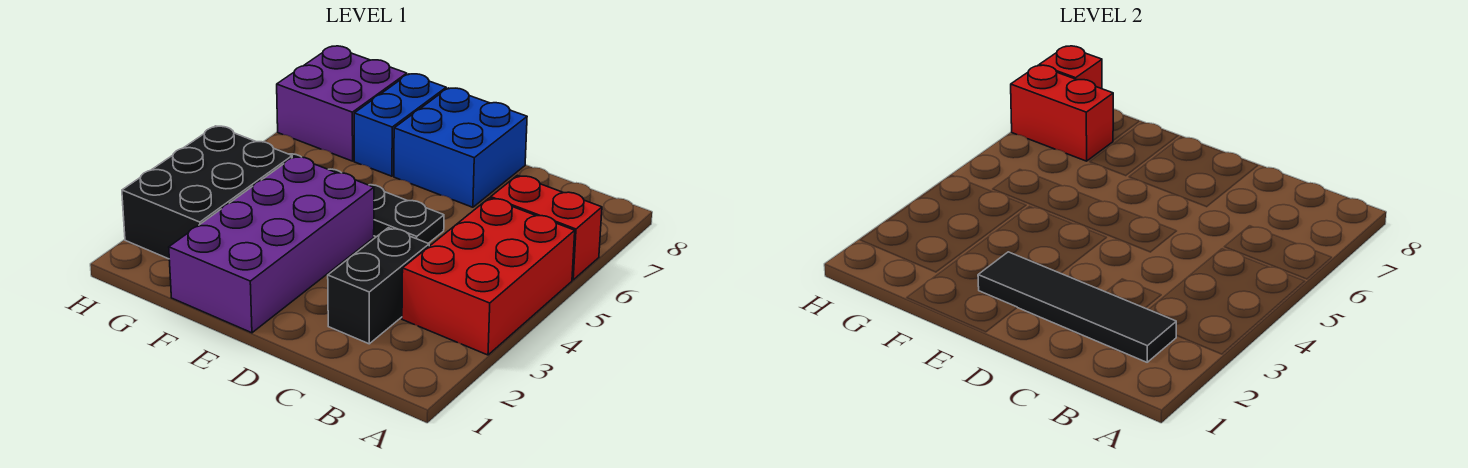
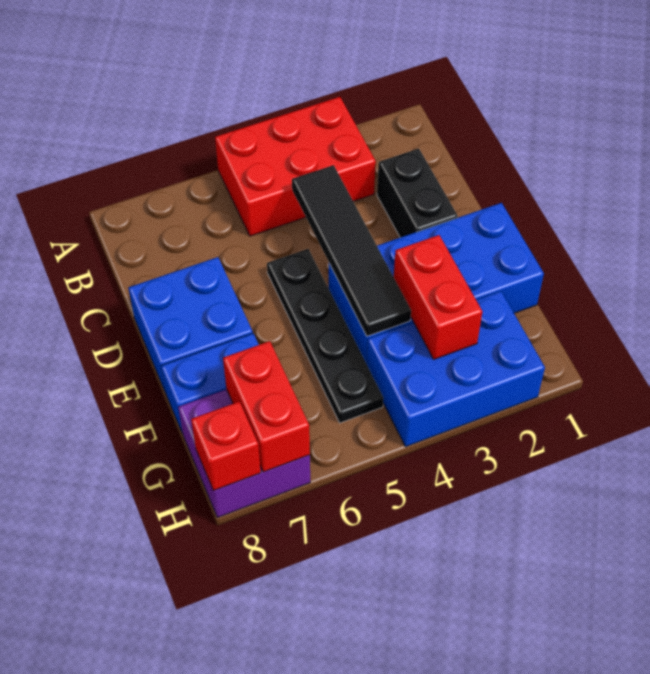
red brick A6:B6 level 1 -> red brick F3:G3 level 2
black tile B2:E2 level 2 -> black tile C4:F4 level 2
black brick C2:C3 level 1 -> black brick C2:D2 level 1
purple brick E1:F4 level 1 -> blue brick E1:F4 level 1
black brick G2:H4 level 1 -> blue brick G2:H4 level 1

